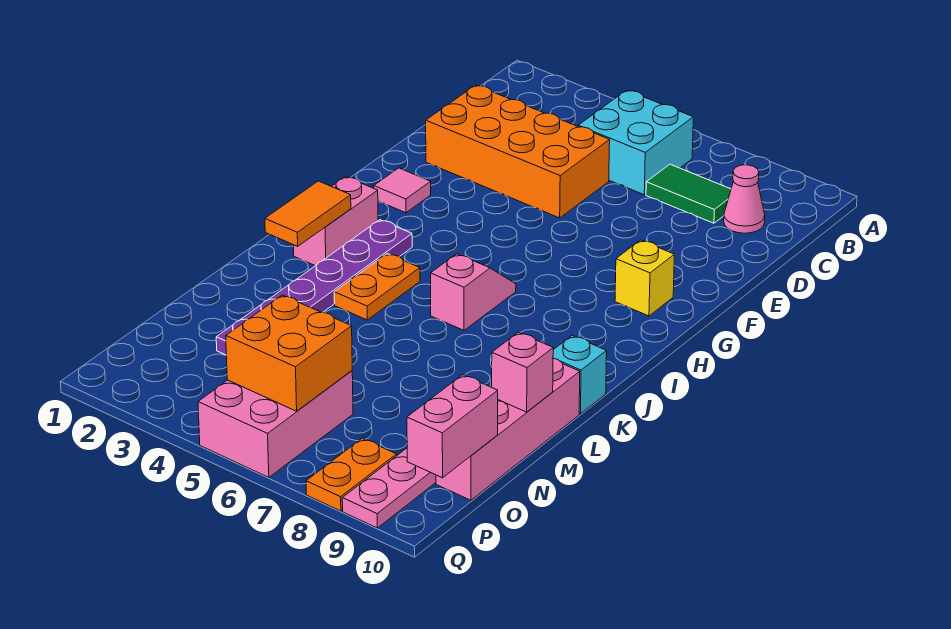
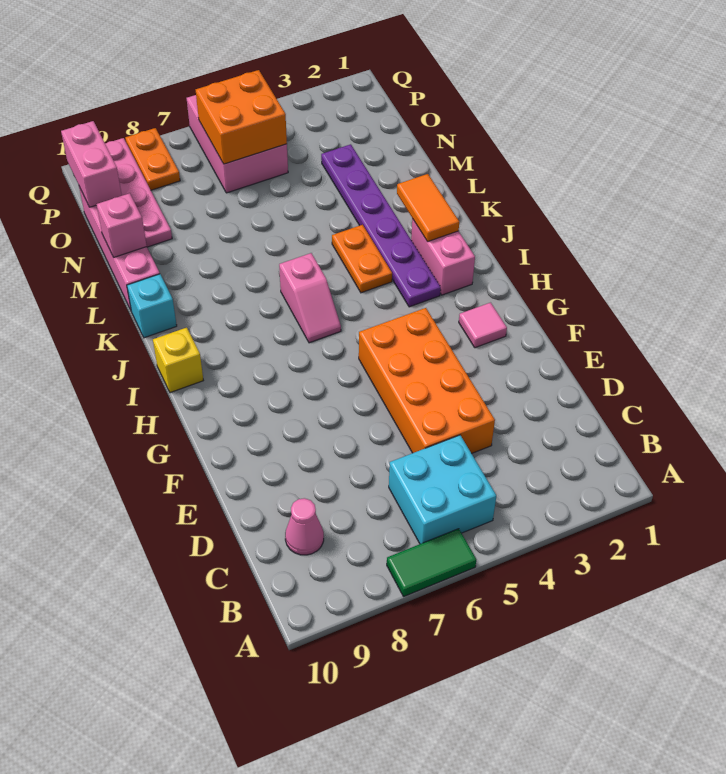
green tile C7:C8 level 1 -> green tile A6:A7 level 1
orange brick D2:E5 level 1 -> orange brick D4:G5 level 1
yellow brick G9 level 1 -> yellow brick I10 level 1

